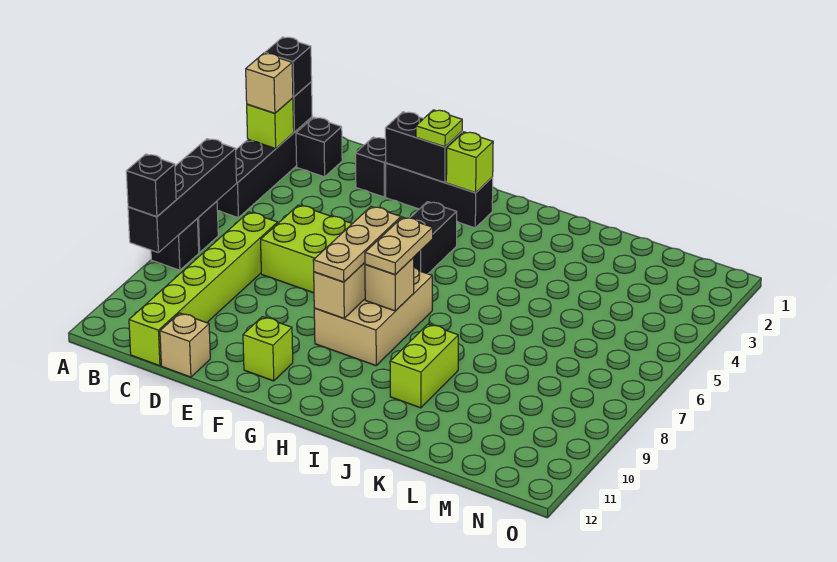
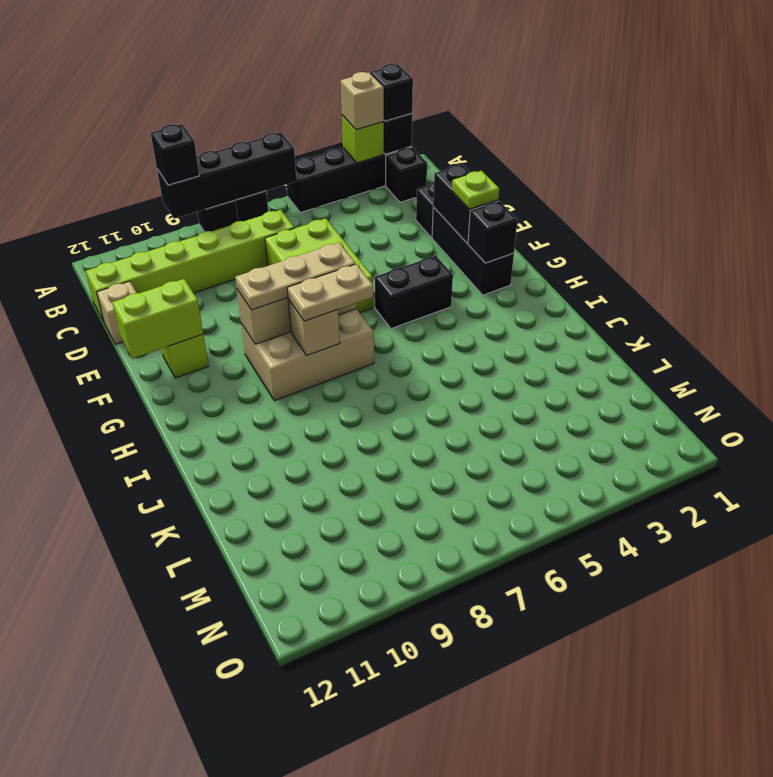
lime brick G2 level 2 -> black brick G2 level 2
lime brick J9:J10 level 1 -> lime brick F11:F12 level 2

